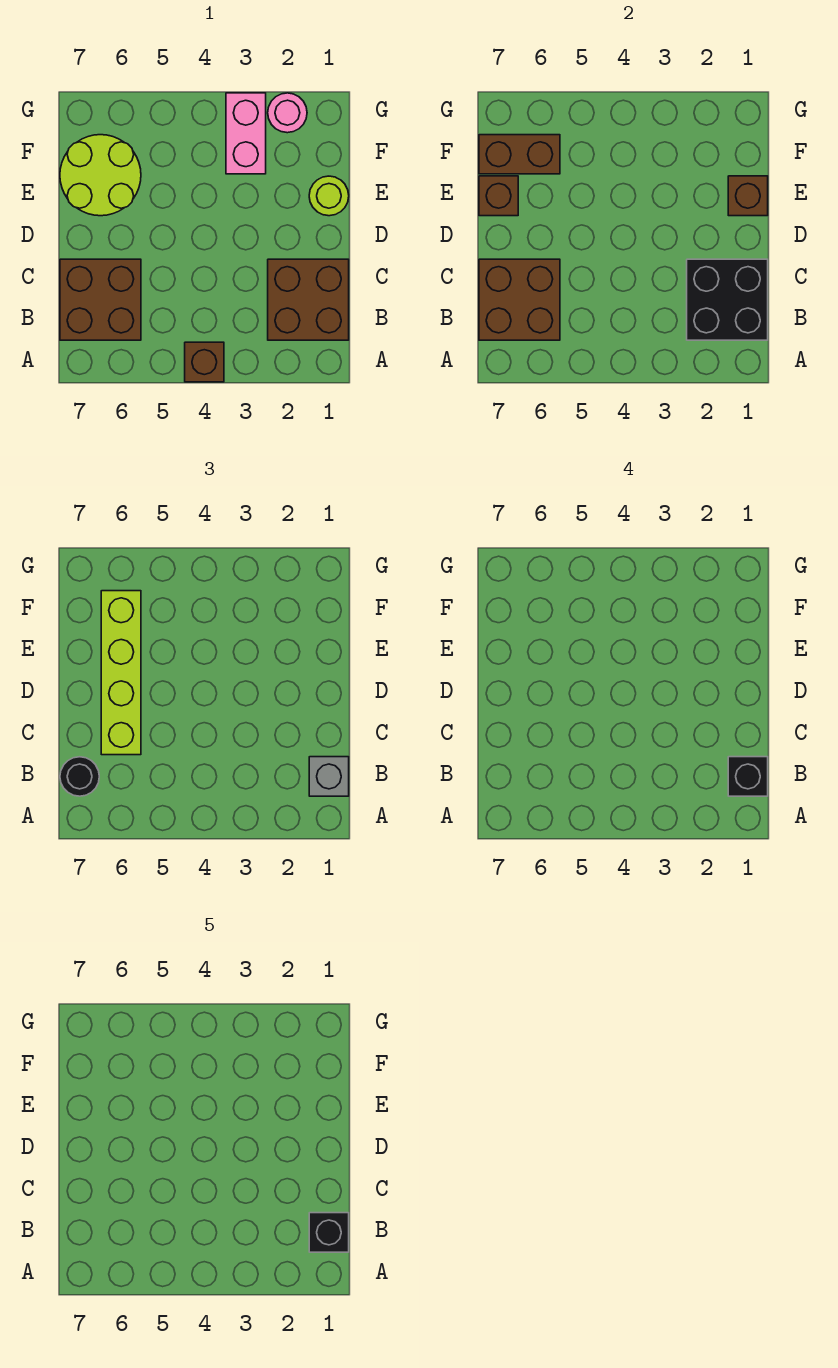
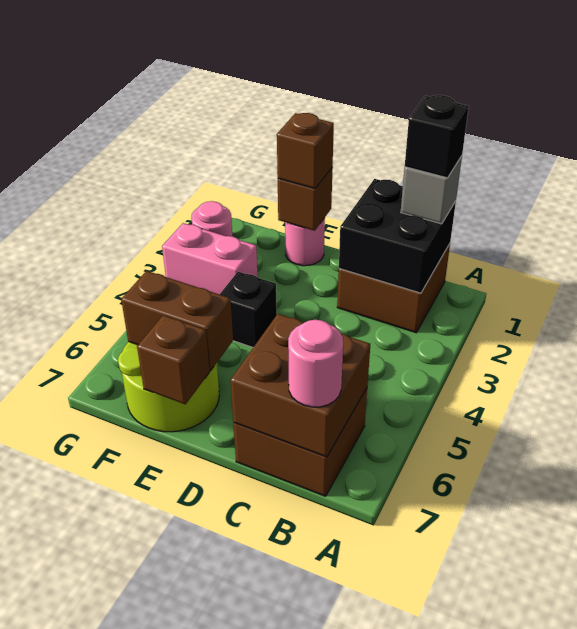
brown brick A4 level 1 -> brown brick E1 level 3
black brick B1 level 5 -> black brick E4 level 1
black round brick B7 level 3 -> pink round brick B7 level 3
lime brick C6:F6 level 3 -> none
lime round brick E1 level 1 -> pink round brick E1 level 1
brown brick F6:F7 level 2 -> brown brick E6:F6 level 2

